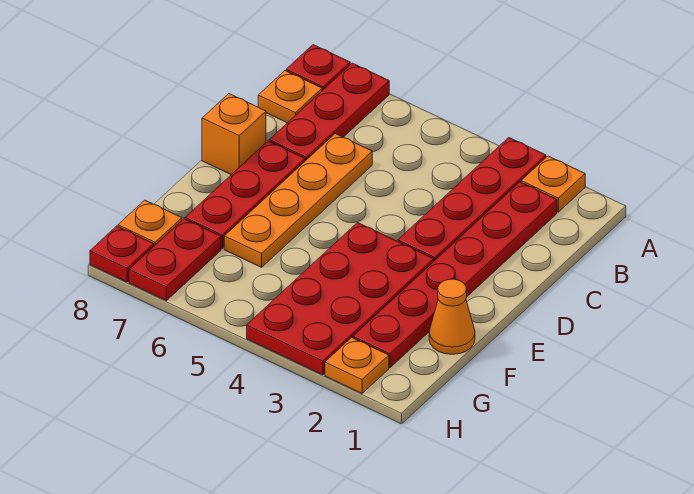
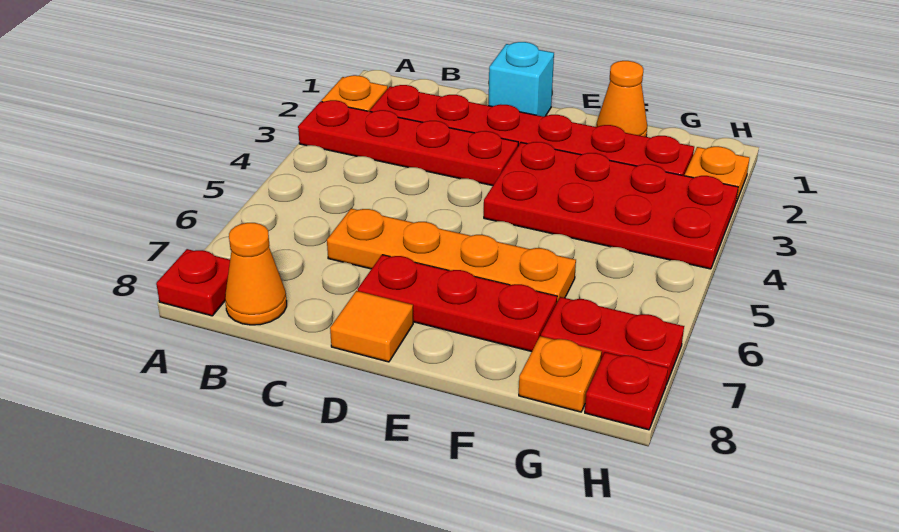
red plate A7:C7 level 1 -> none
orange plate B8 level 1 -> orange cone B8 level 1
none -> cyan brick D1 level 1
orange brick D8 level 1 -> orange tile D8 level 1

